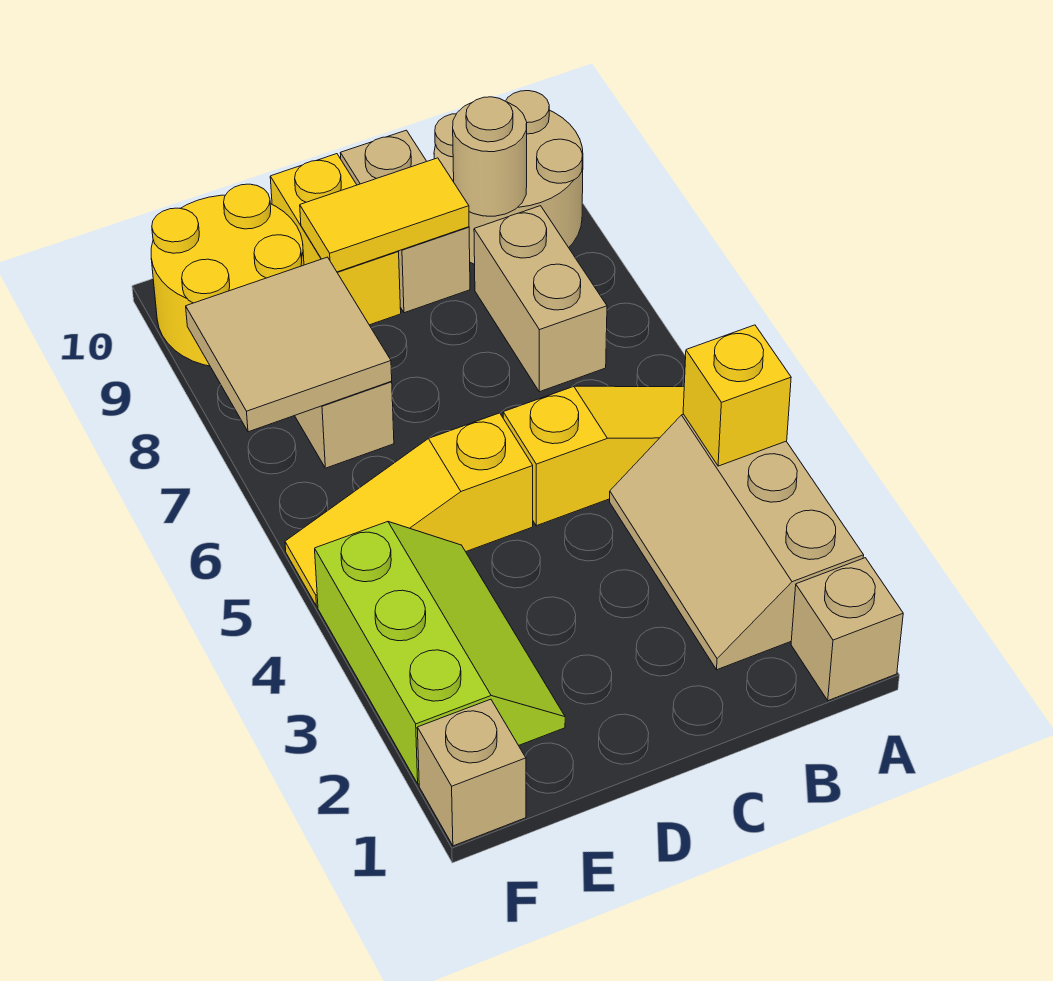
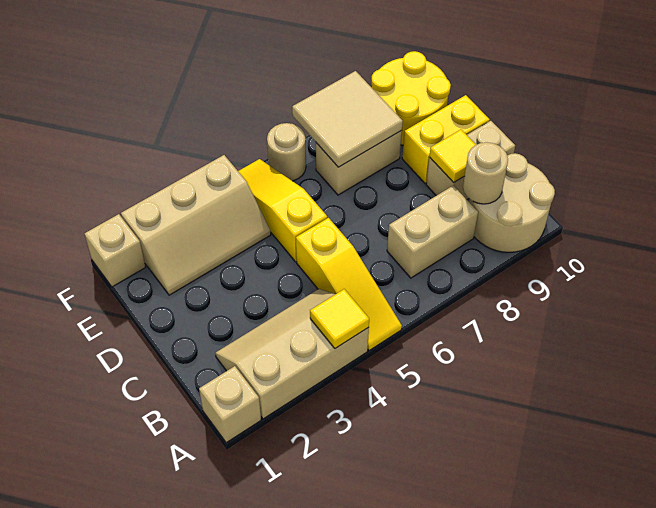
yellow brick A4 level 2 -> yellow tile A4 level 2
yellow tile C9:D9 level 2 -> yellow tile C9 level 2
lime slope E2:F4 level 1 top F -> tan slope E2:F4 level 1 top F
none -> tan round brick F6 level 1

